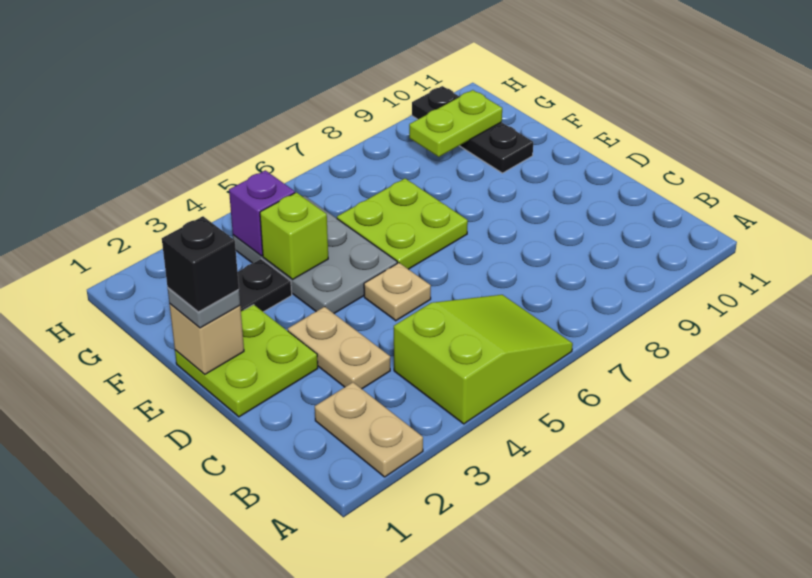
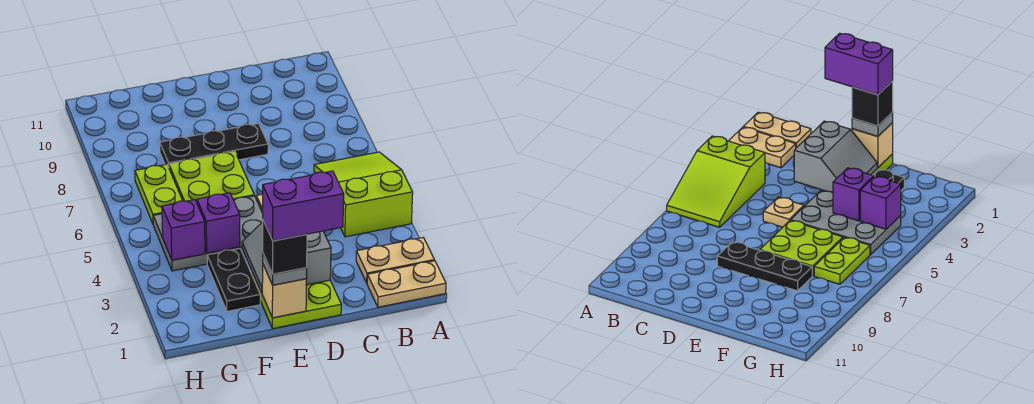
tan plate C3:D3 level 1 -> tan plate A1:B1 level 1
none -> purple brick D1:E1 level 5
none -> grey slope D2:E3 level 2 top D
lime brick F4 level 2 -> purple brick F4 level 2
black plate F10:H10 level 1 -> black plate D8:F8 level 1
lime plate G9:G10 level 2 -> lime plate G6:G7 level 1

